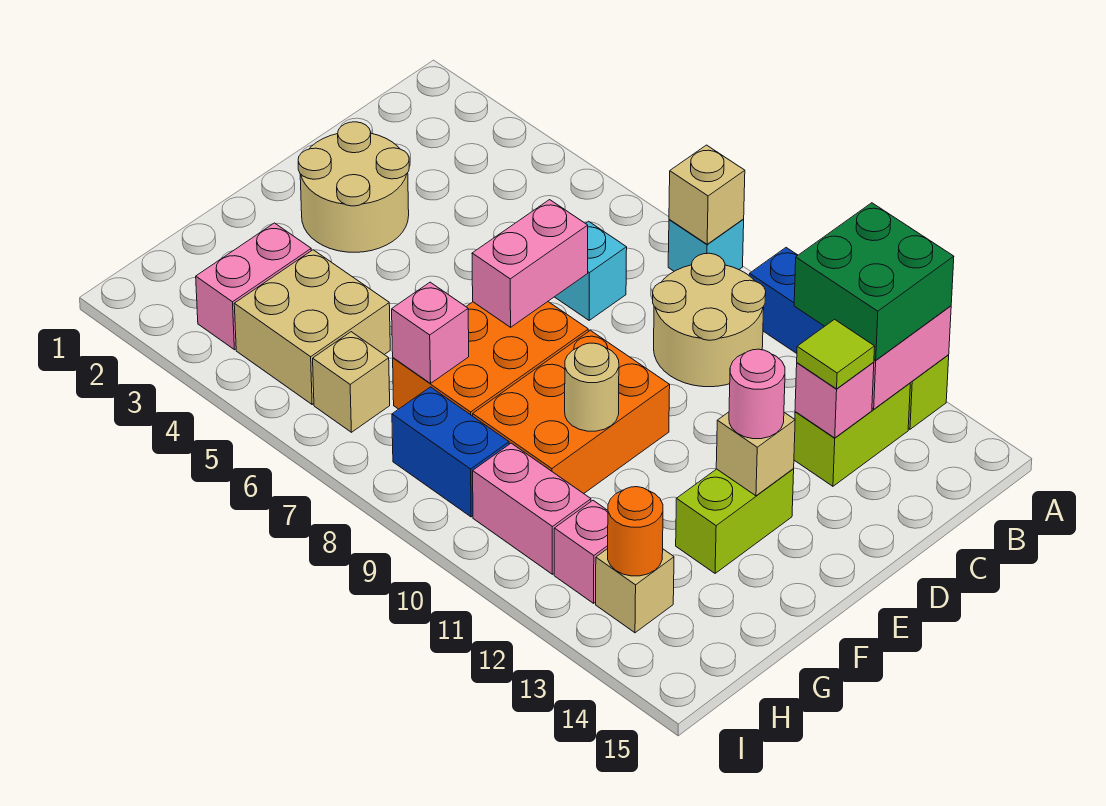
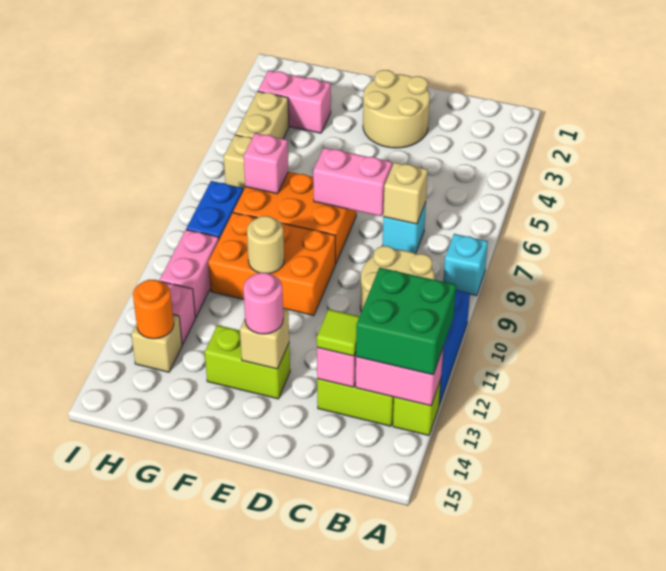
tan brick A8 level 2 -> tan brick C7 level 2
tan brick G4:H5 level 1 -> tan brick H4:H5 level 1

